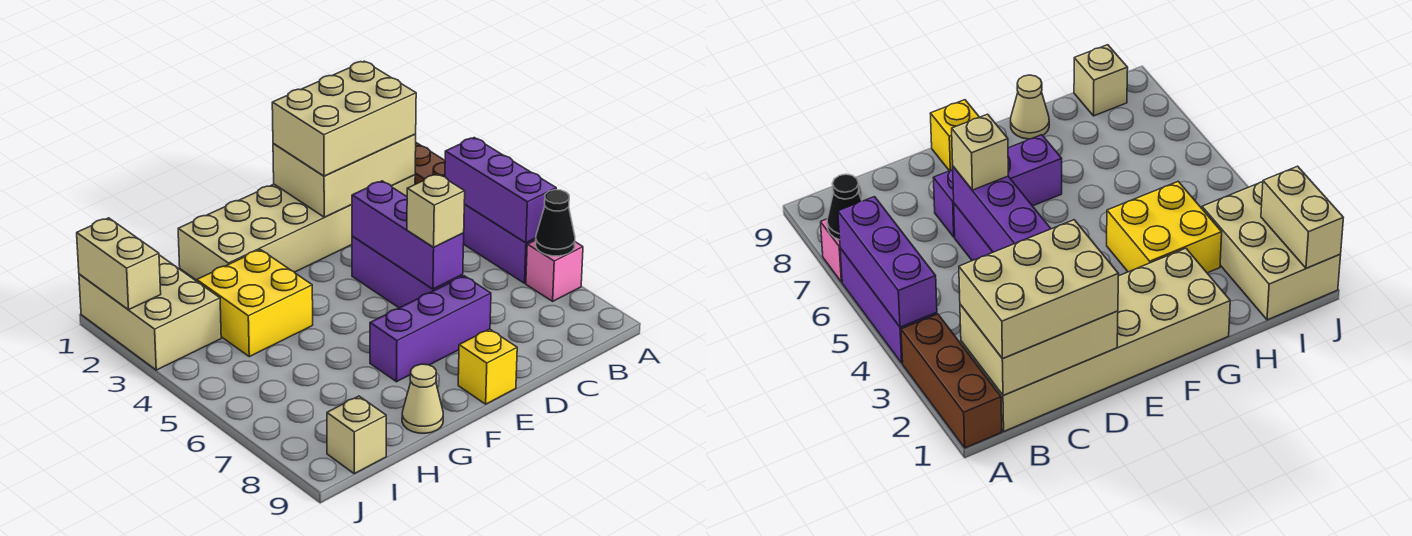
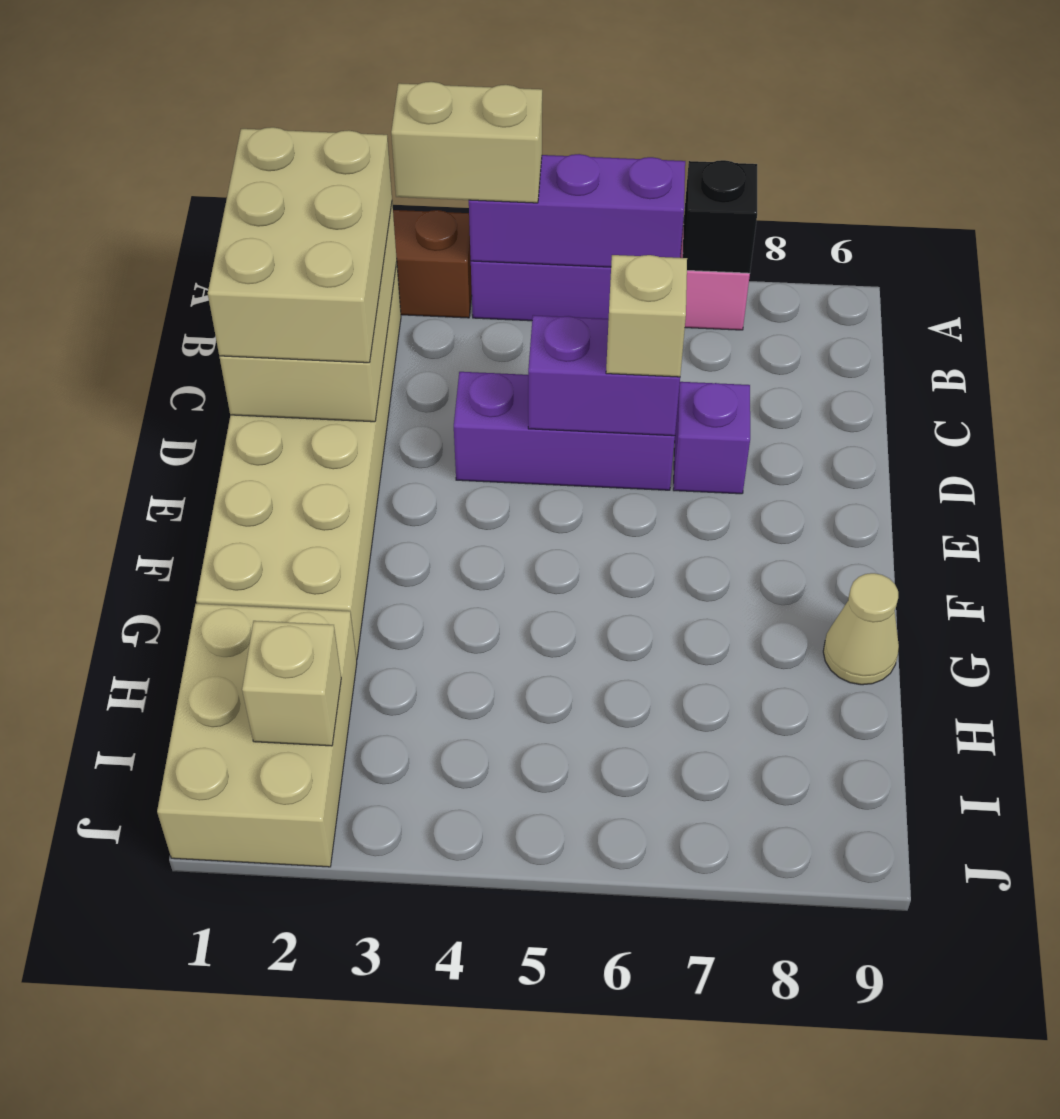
black cone A7 level 2 -> black brick A7 level 2
purple brick D4:D6 level 2 -> purple brick D5:D6 level 2
purple brick D7:F7 level 1 -> purple brick D7 level 1
yellow brick E9 level 1 -> none
yellow brick G3:H4 level 1 -> none
tan brick I1:J3 level 1 -> tan brick H1:J2 level 1
tan brick I9 level 1 -> tan brick I2 level 2
tan brick J1:J2 level 2 -> tan brick A3:A4 level 3

